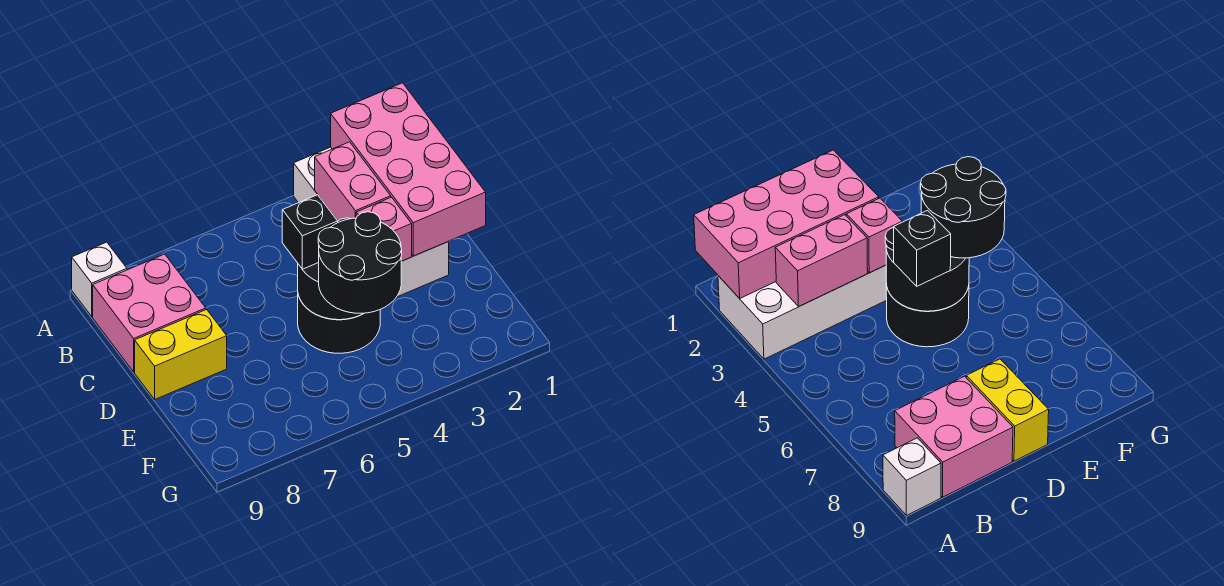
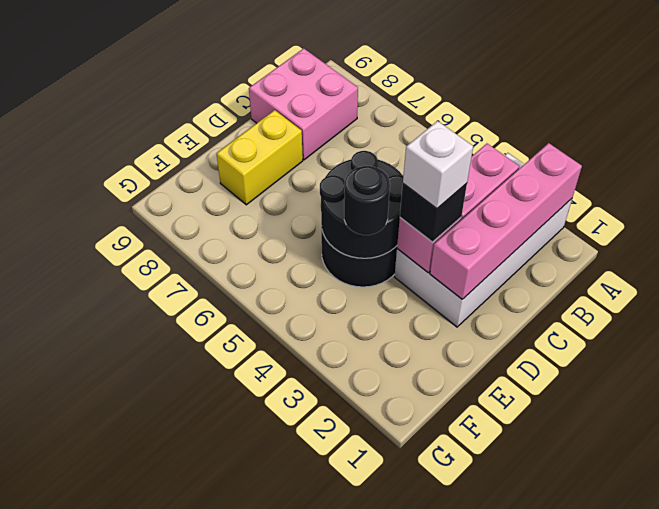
pink brick A1:D2 level 2 -> pink brick A2:D2 level 2
white brick A9 level 1 -> white brick D3 level 4
black brick D5 level 3 -> black brick D3 level 3
yellow brick D8:D9 level 1 -> yellow brick D8:E8 level 1
black round brick E4:F5 level 3 -> black round brick E4 level 3

